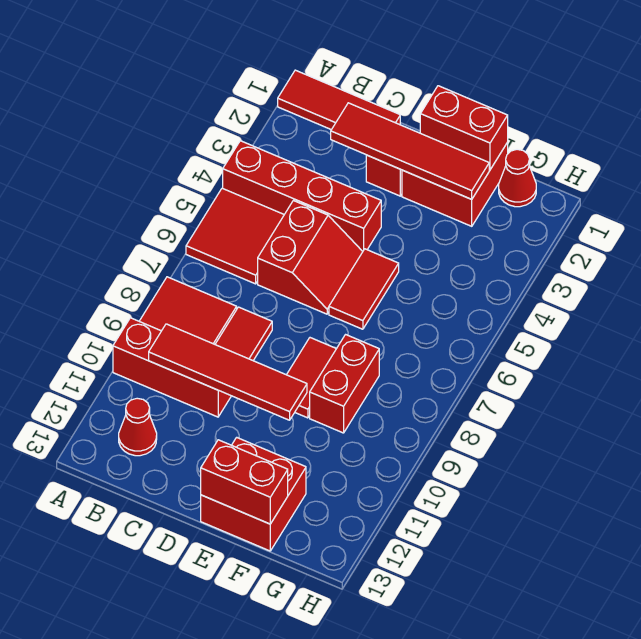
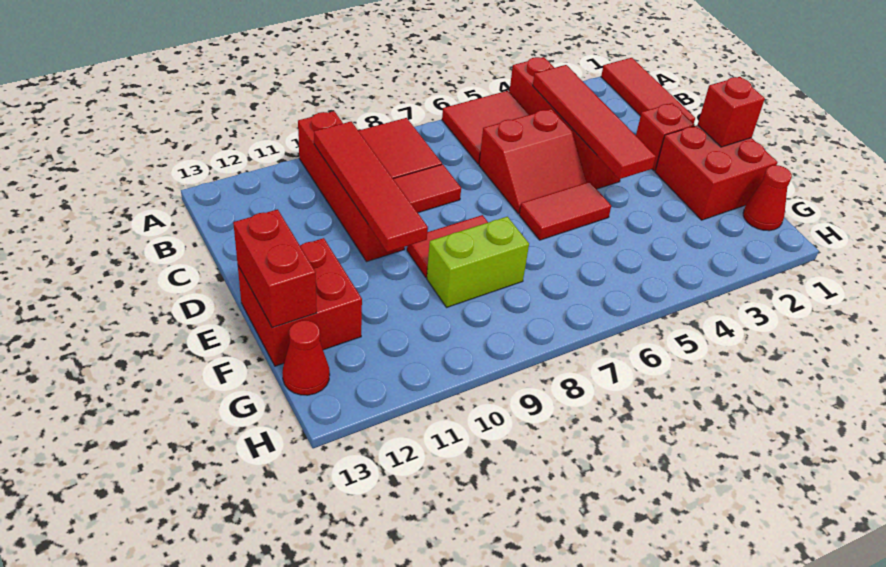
red brick A10:C10 level 1 -> red brick A10:D10 level 1
red cone B12 level 1 -> red cone G13 level 1
red tile C2:F2 level 2 -> red tile B4:E4 level 2
red brick E1:F1 level 2 -> red brick E1 level 2
red brick F8:F9 level 1 -> lime brick F8:F9 level 1

